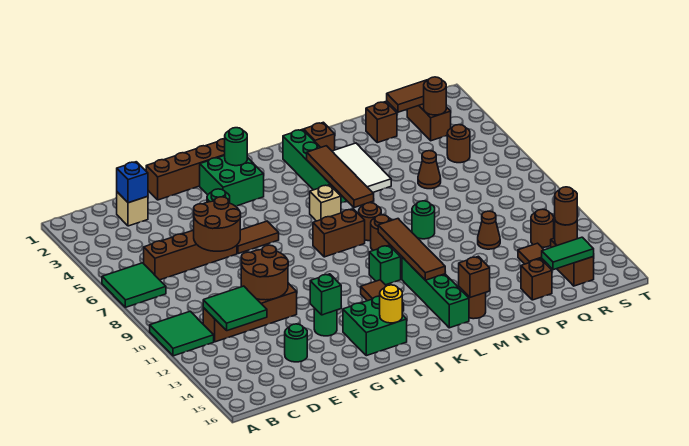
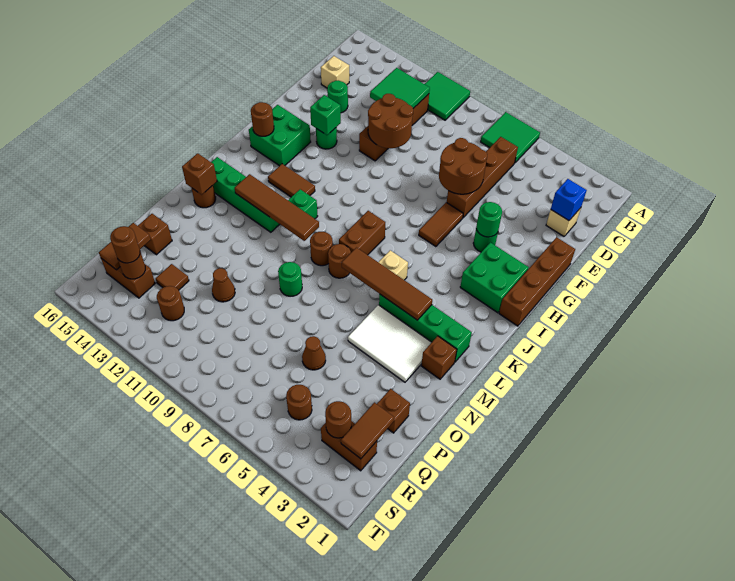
none -> tan brick D15 level 1
green round brick I2 level 2 -> green round brick G4 level 2
yellow round brick I15 level 2 -> brown round brick I15 level 2
green tile Q15:R15 level 2 -> brown tile Q15:R15 level 2

